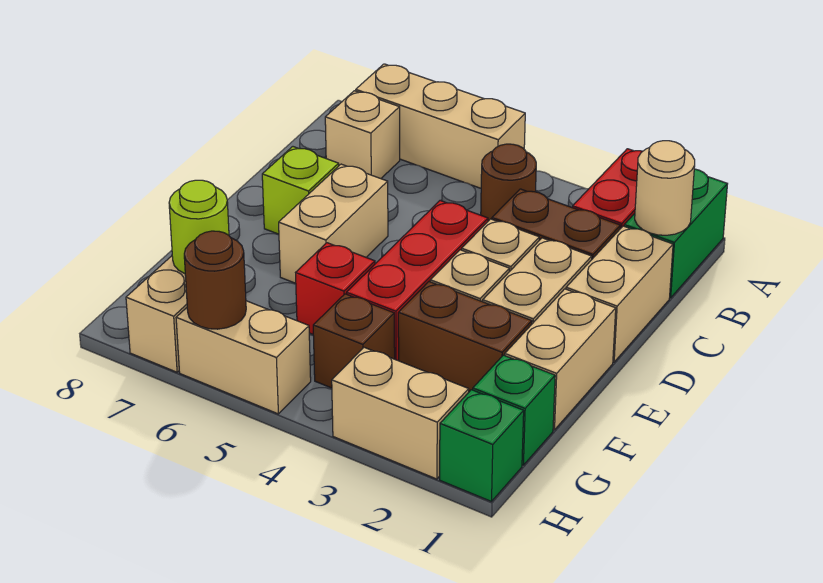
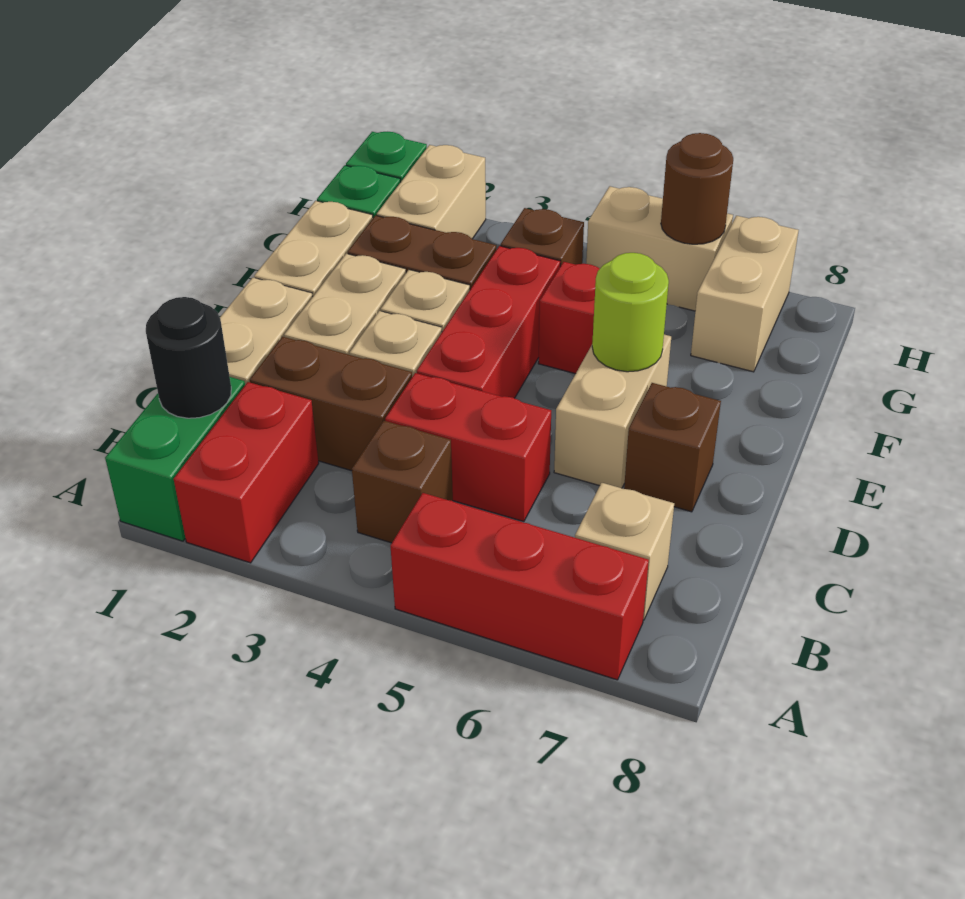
tan brick A5:A7 level 1 -> red brick A5:A7 level 1
tan round brick B1 level 2 -> black round brick B1 level 2
brown round brick B4 level 1 -> brown brick B4 level 1
none -> red brick C4:C5 level 1
lime brick D7 level 1 -> brown brick D7 level 1
lime round brick G7 level 2 -> lime round brick E6 level 2
tan brick H2:H3 level 1 -> tan brick G2:H2 level 1

